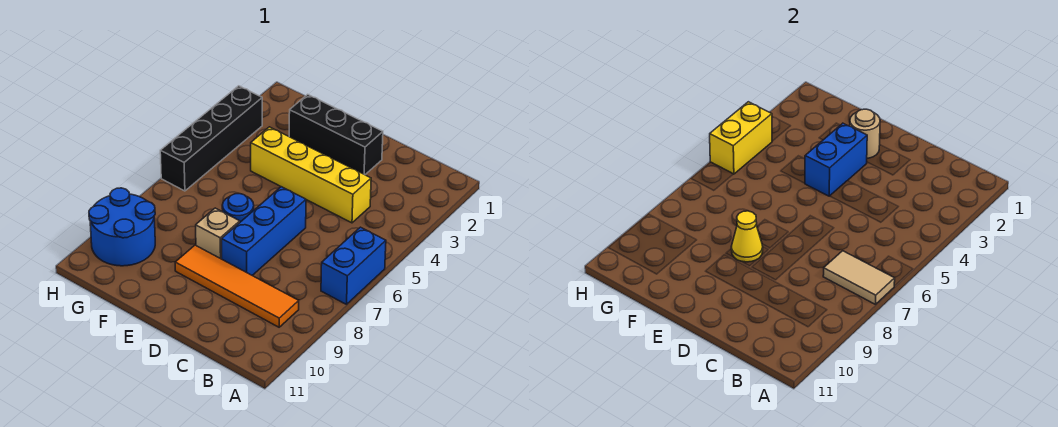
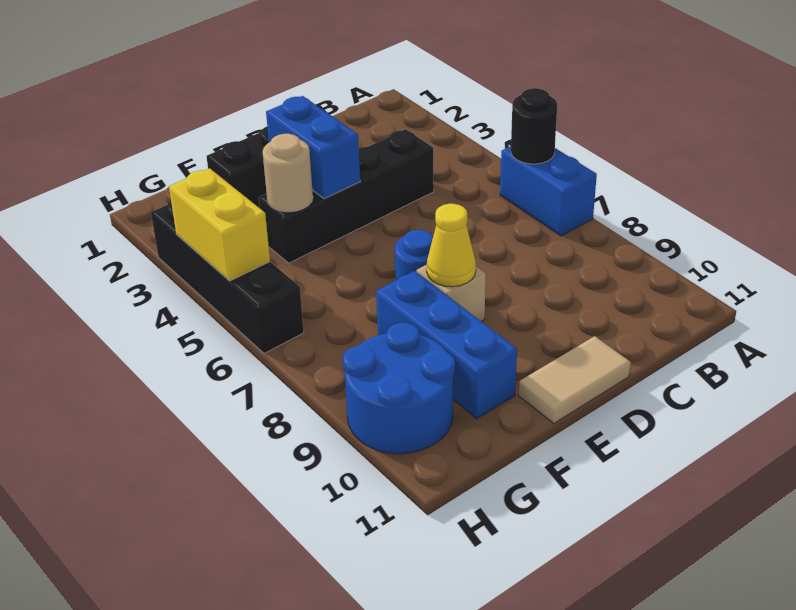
none -> black round brick A6 level 2
tan tile A7:B7 level 2 -> tan tile D11:E11 level 1
orange tile B9:E9 level 1 -> none
yellow brick C4:F4 level 1 -> black brick C4:F4 level 1
blue brick D6:D8 level 1 -> blue brick F8:F10 level 1
tan round brick E2 level 2 -> tan round brick F4 level 2

